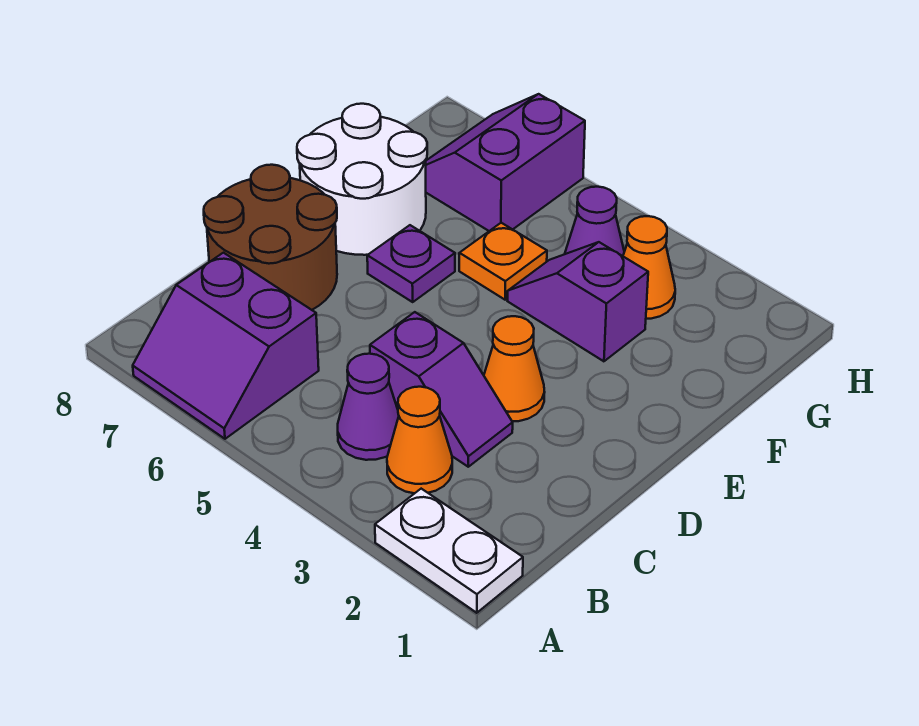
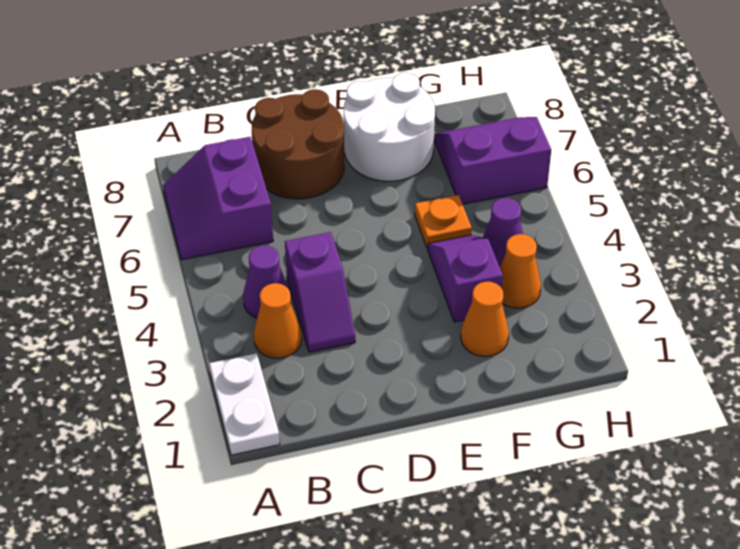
orange cone D3 level 1 -> orange cone F2 level 1
purple plate E6 level 1 -> none

